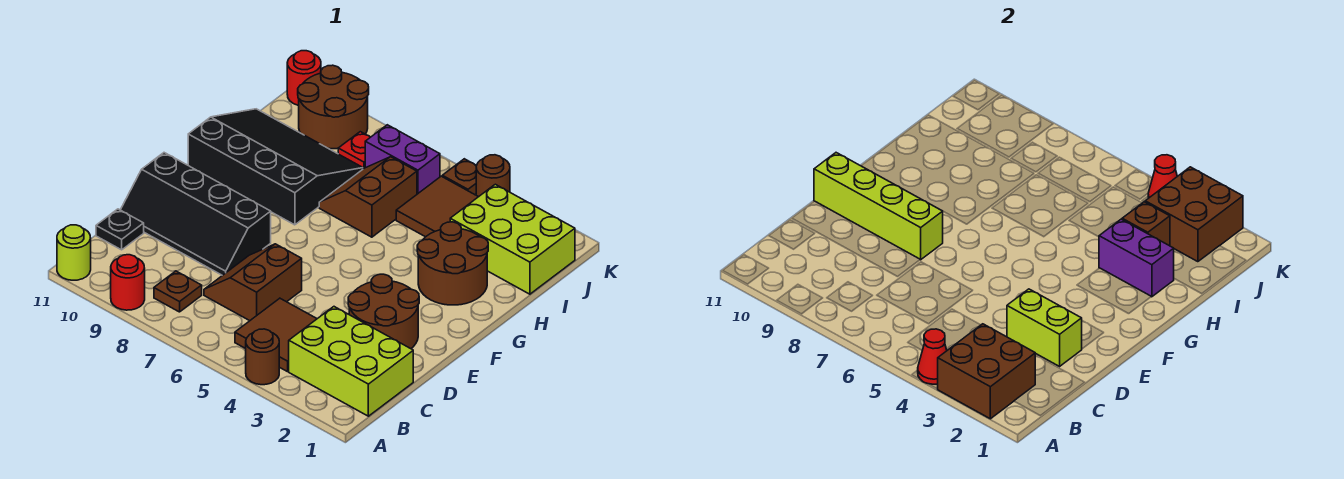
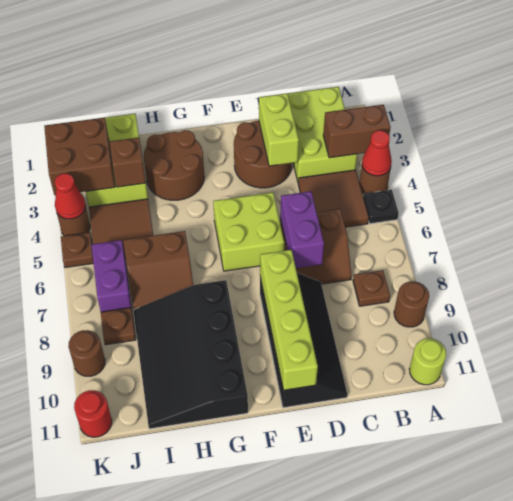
brown brick A2:B3 level 2 -> brown brick A3:B3 level 2
red round brick A9 level 1 -> brown round brick A9 level 1
black plate C11 level 1 -> black plate A5 level 1
none -> lime brick E5:F6 level 1
purple brick H2:H3 level 2 -> purple brick D6:D7 level 2
red plate J8 level 1 -> brown plate J8 level 1
brown round brick J9:K10 level 1 -> brown round brick K9 level 1

